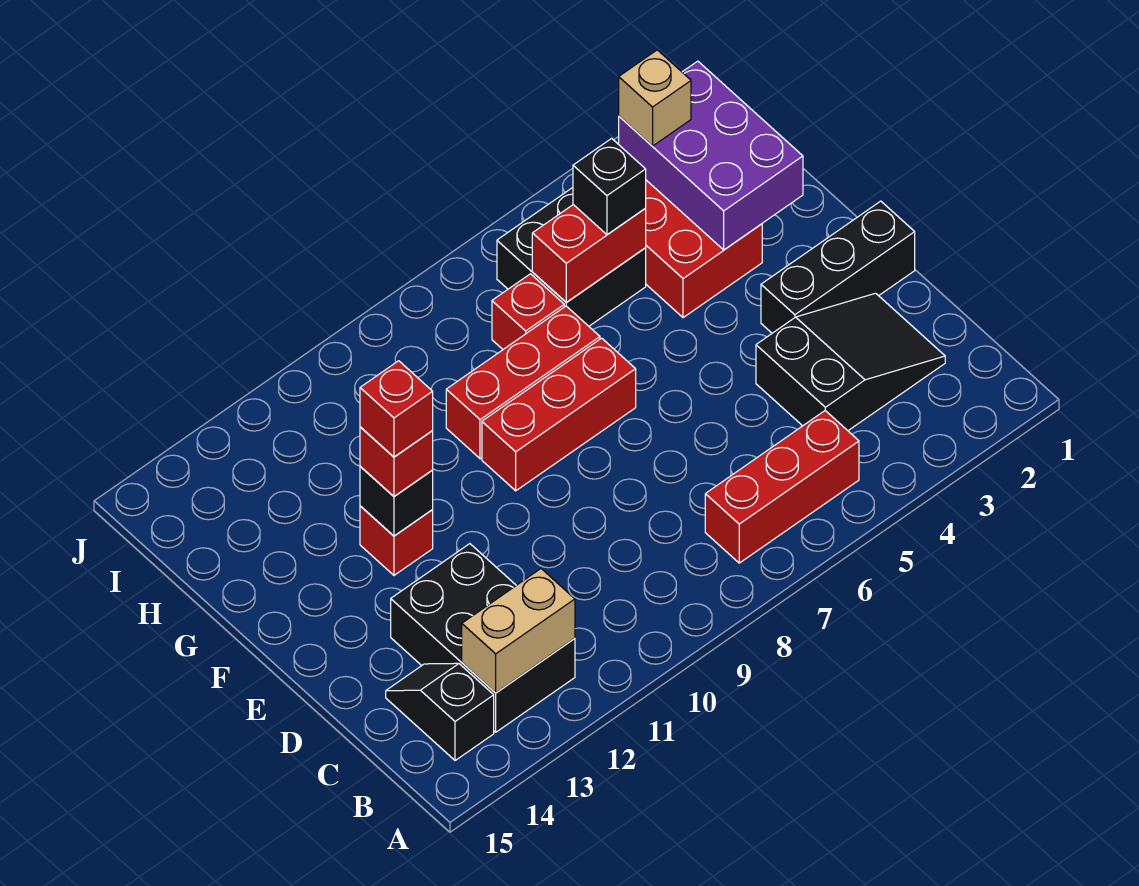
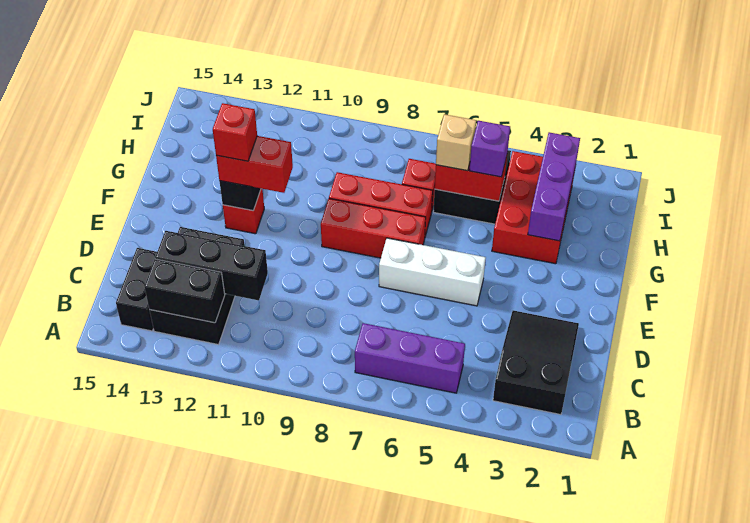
red brick B5:B7 level 1 -> purple brick B5:B7 level 1
tan brick B12:B13 level 2 -> black brick B12:B13 level 2
black slope B14:C14 level 1 top B -> black brick B14:C14 level 1
black slope C2:D4 level 1 top 4 -> black slope B2:D3 level 1 top B
black brick E1:E3 level 1 -> black brick C11:C13 level 2
none -> white brick E5:E7 level 1
red brick F12 level 3 -> red brick F11:F12 level 3
purple brick G2:I3 level 2 -> purple brick G3:I3 level 2
black brick H5 level 3 -> purple brick H5 level 3
tan brick I3 level 3 -> tan brick H6 level 3

